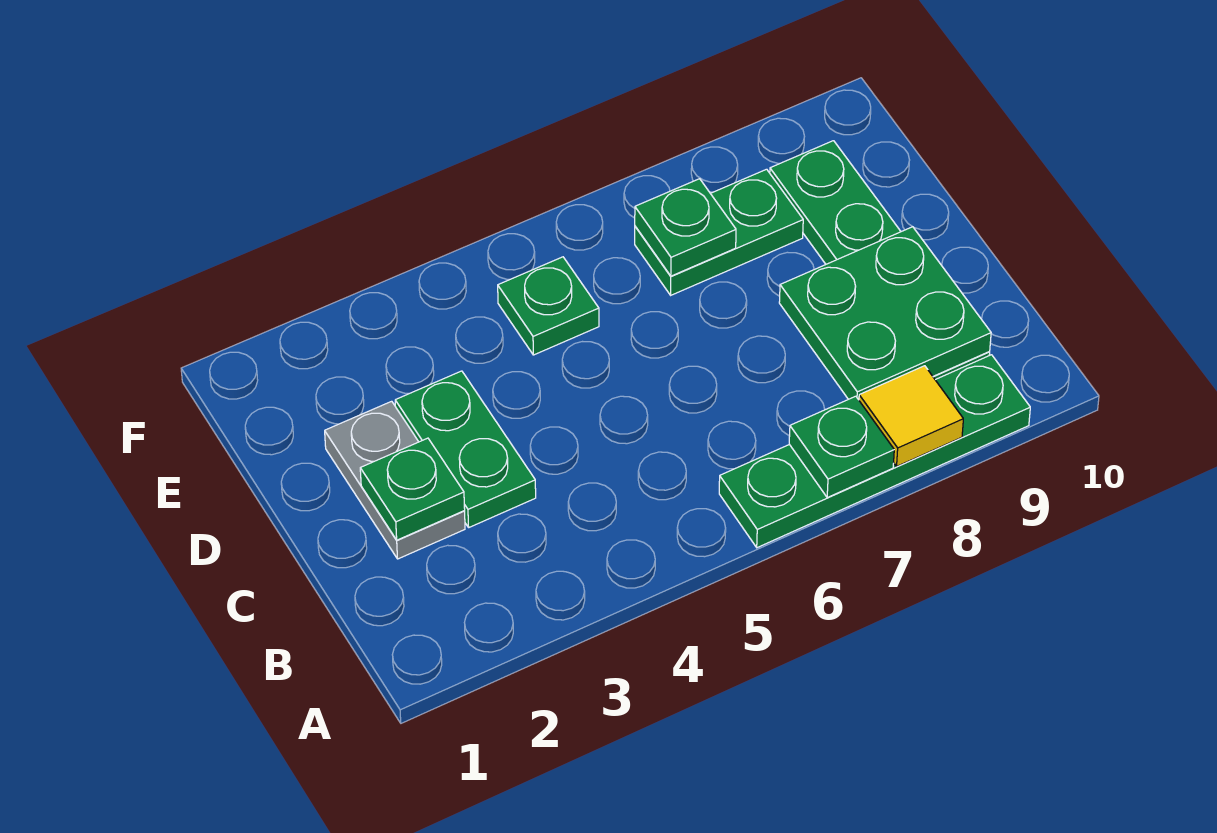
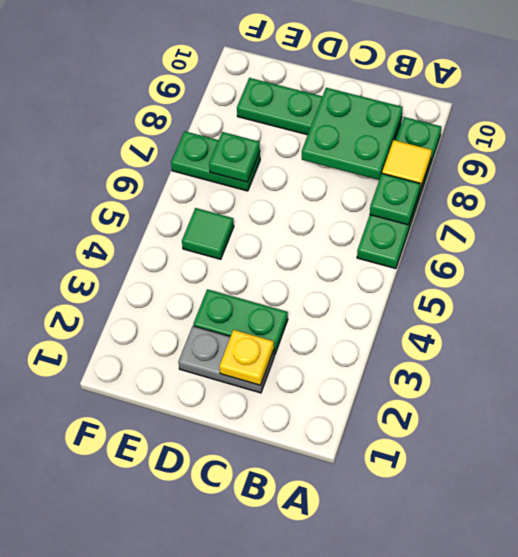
green plate C2 level 2 -> yellow plate C2 level 2
green plate E5 level 1 -> green tile E5 level 1
green plate E7:E8 level 1 -> green plate E7:F7 level 1

